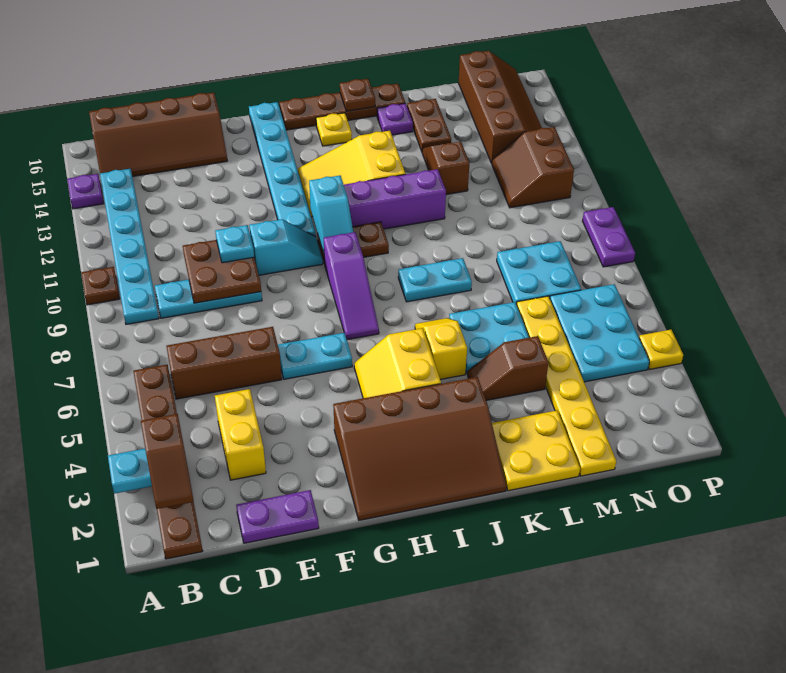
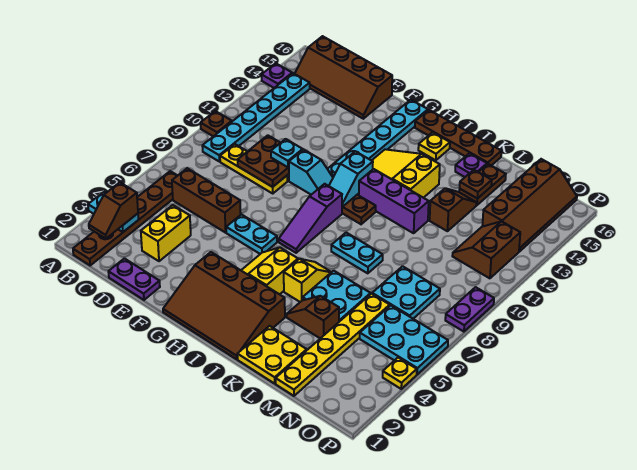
cyan plate C9:E9 level 1 -> yellow plate C9:E9 level 1
brown plate J16 level 2 -> brown plate L14 level 2
cyan plate N4:O6 level 1 -> cyan plate N5:P6 level 1

